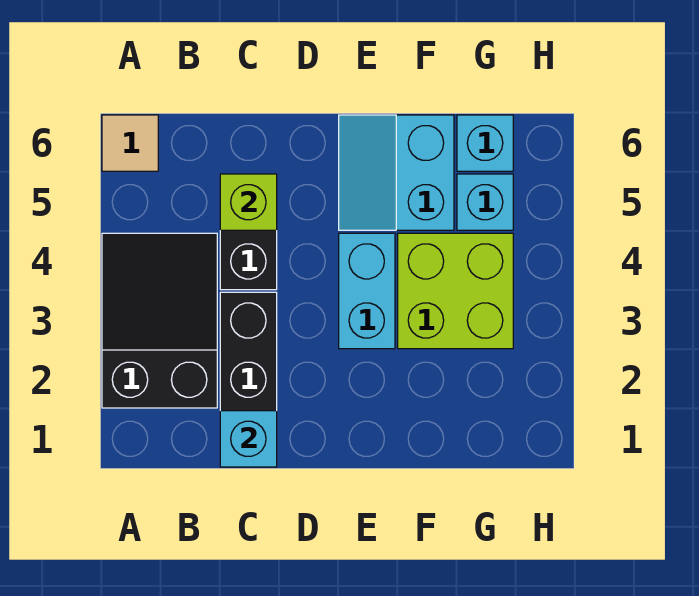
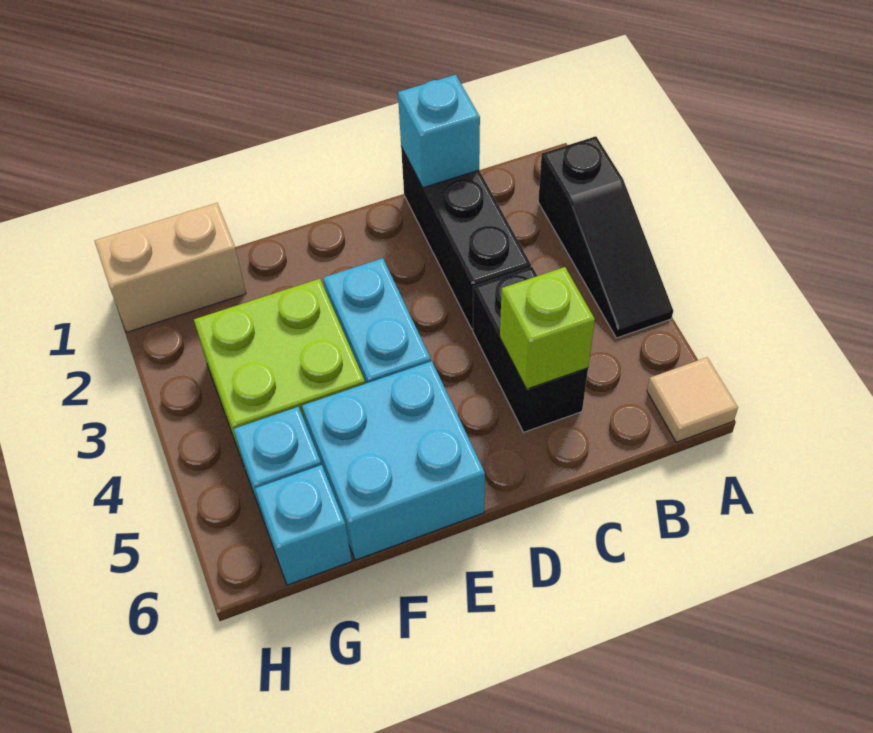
black slope A2:B4 level 1 top 2 -> black slope A2:A4 level 1 top 2
cyan slope E5:F6 level 1 top F -> cyan brick E5:F6 level 1
none -> tan brick G1:H1 level 1

